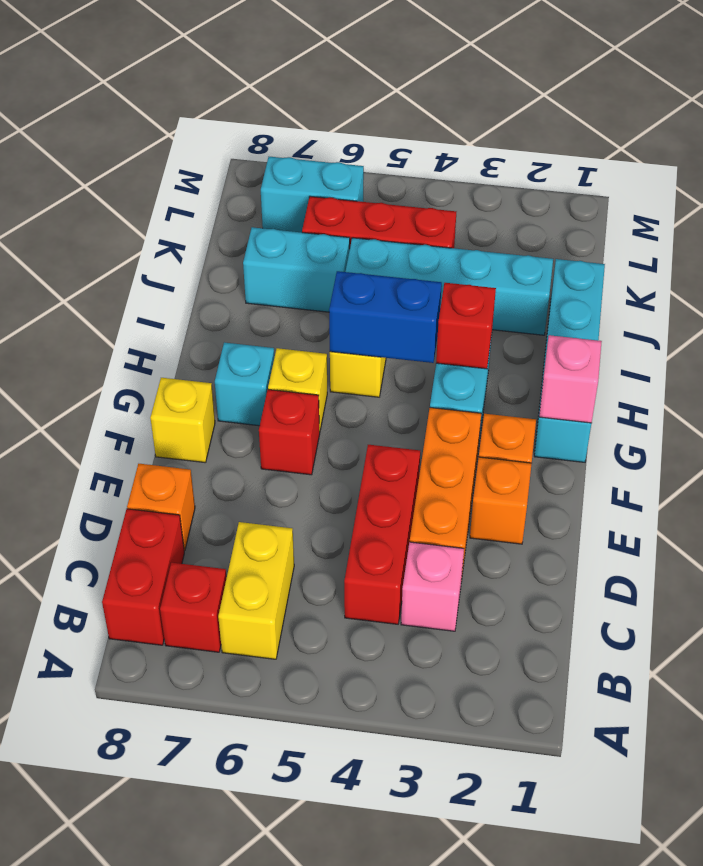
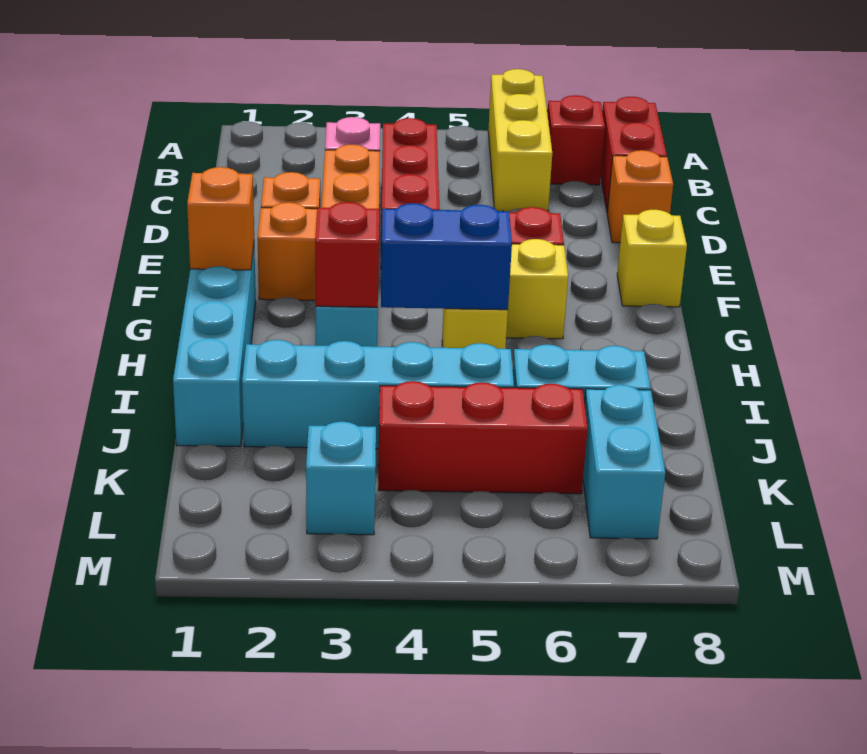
yellow brick B6:C6 level 1 -> yellow brick A6:C6 level 1
pink brick G1 level 2 -> orange brick G1 level 2
cyan brick G7 level 1 -> cyan brick L3 level 1
cyan brick L6:L7 level 1 -> cyan brick K7:L7 level 1

